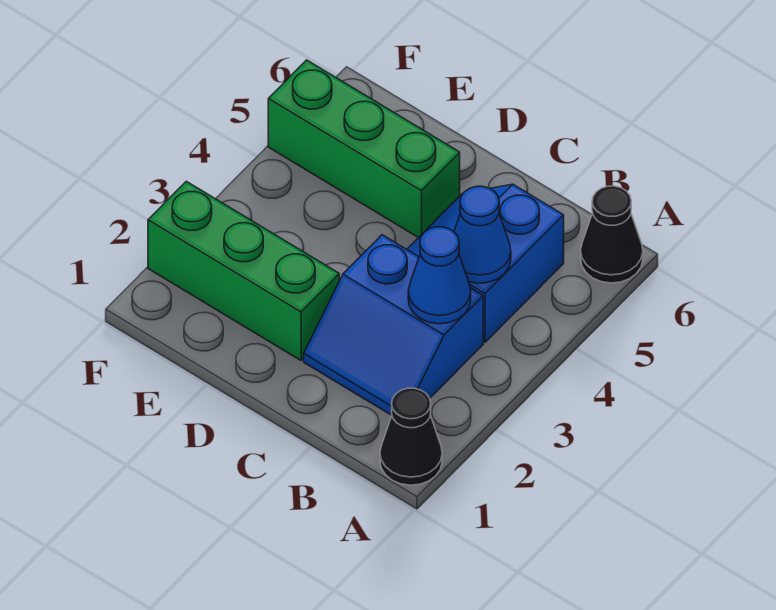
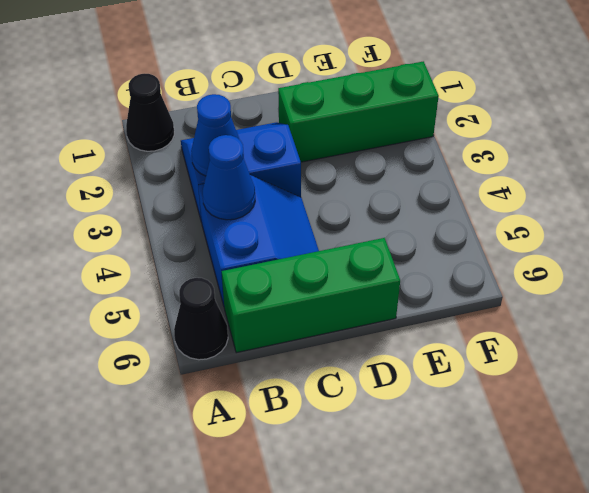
green brick D5:F5 level 1 -> green brick B6:D6 level 1

